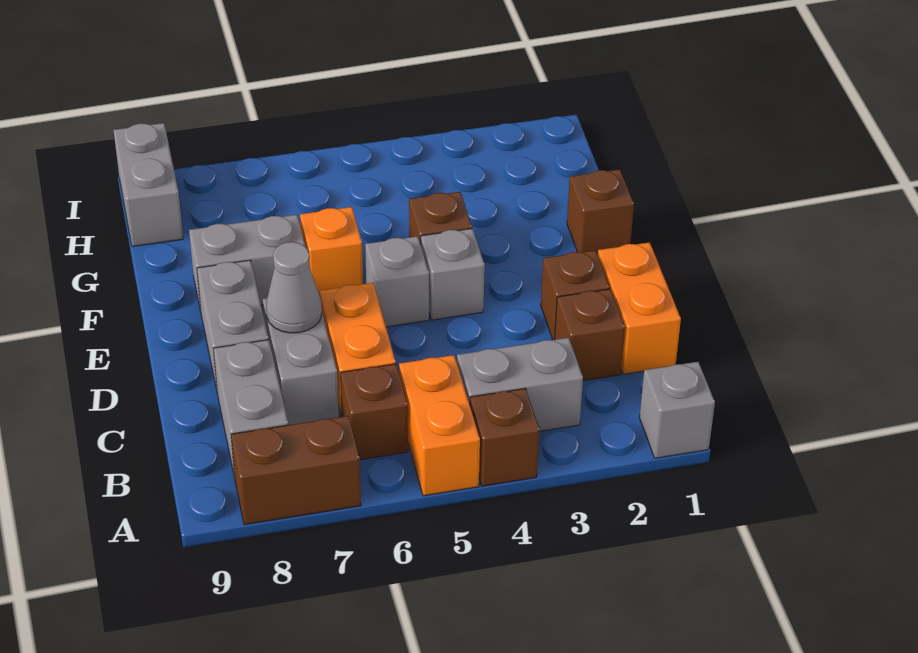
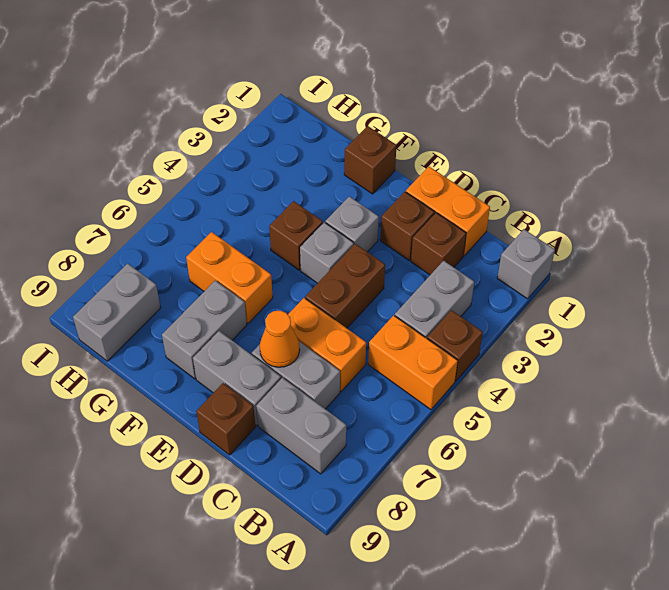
brown brick A7:A8 level 1 -> brown brick D4:D5 level 1
brown brick B6 level 1 -> brown brick D9 level 1
grey cone D7 level 2 -> orange cone D7 level 2
grey brick E5 level 1 -> grey brick E3 level 1
orange brick F6 level 1 -> orange brick F6:G6 level 1
grey brick H9:I9 level 1 -> grey brick H8:H9 level 1

